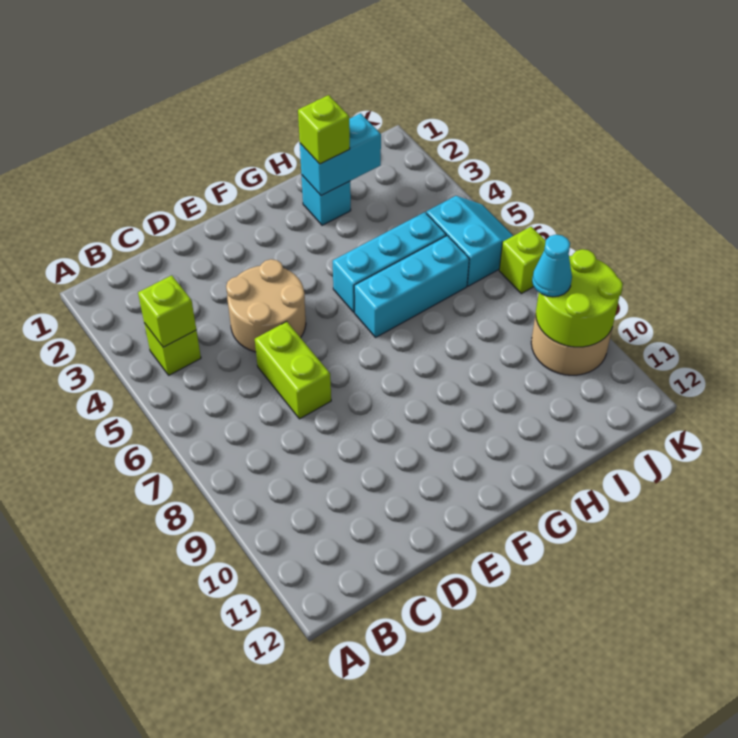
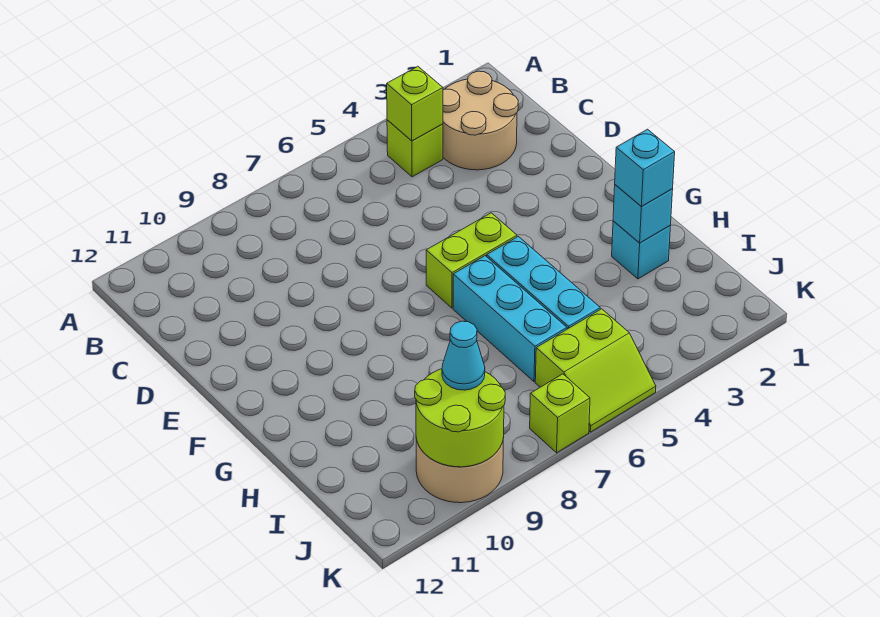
tan round brick D4:E5 level 1 -> tan round brick B2:C3 level 1
lime brick D6:D7 level 1 -> lime brick F5:F6 level 1
cyan brick H2:I2 level 2 -> cyan brick H2 level 2
lime brick H2 level 3 -> cyan brick H2 level 3
cyan slope J5:K6 level 1 top J -> lime slope J5:K6 level 1 top J

